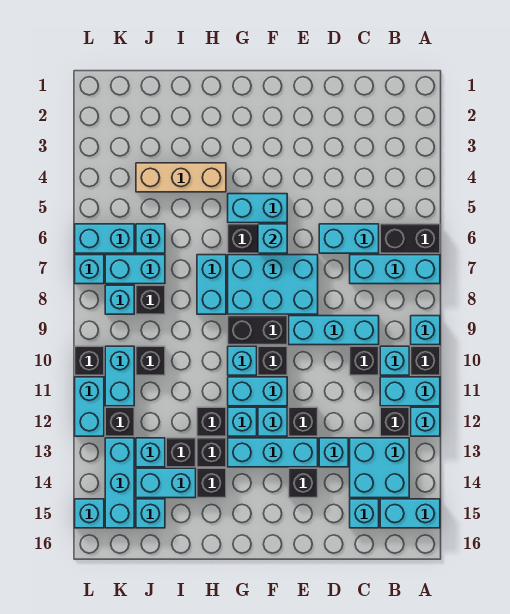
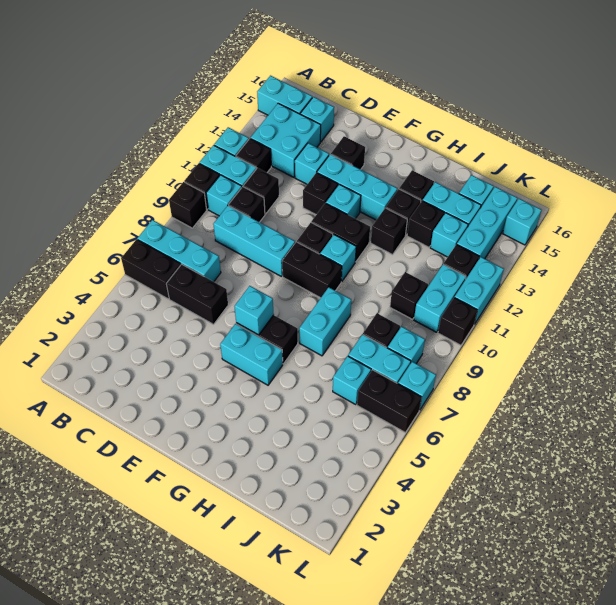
cyan brick A9 level 1 -> black brick A9 level 1
cyan brick C6:D6 level 1 -> black brick C6:D6 level 1
none -> black brick C11 level 1
cyan brick E7:G8 level 1 -> none
cyan brick F11:G11 level 1 -> black brick F11:G11 level 1
cyan brick G12 level 1 -> none
tan brick H4:J4 level 1 -> none
cyan brick K6:L6 level 1 -> black brick K6:L6 level 1

